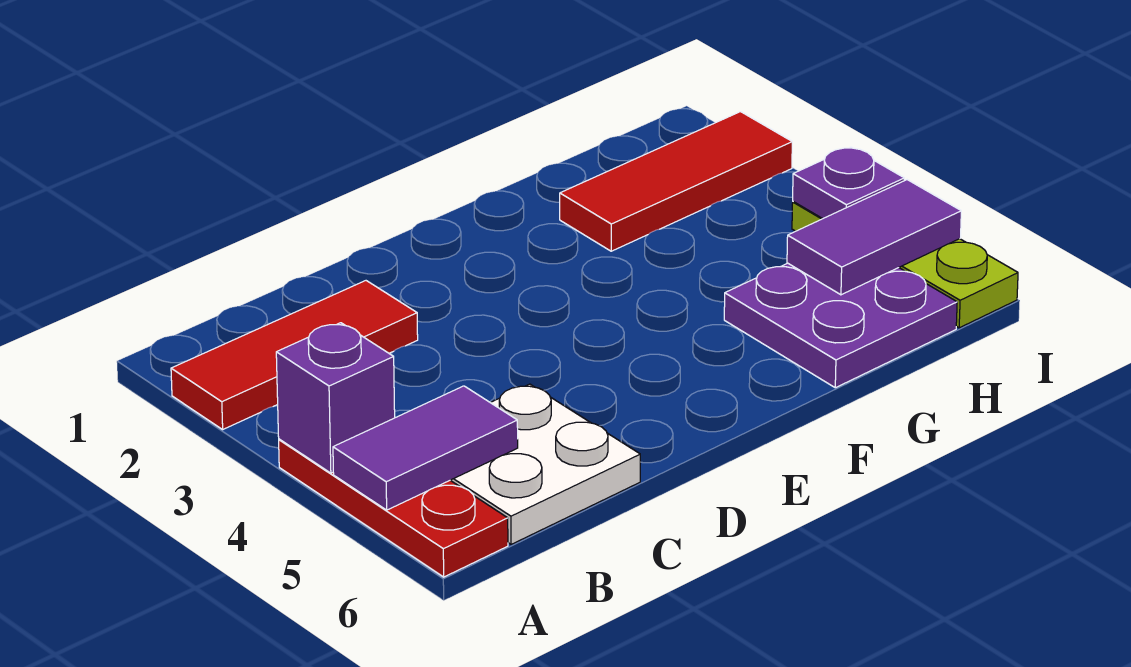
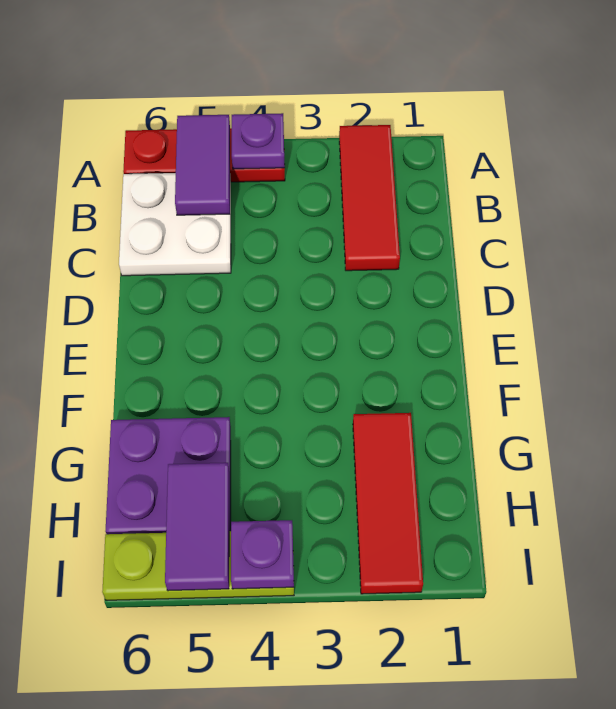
purple brick A4 level 2 -> purple plate A4 level 2

